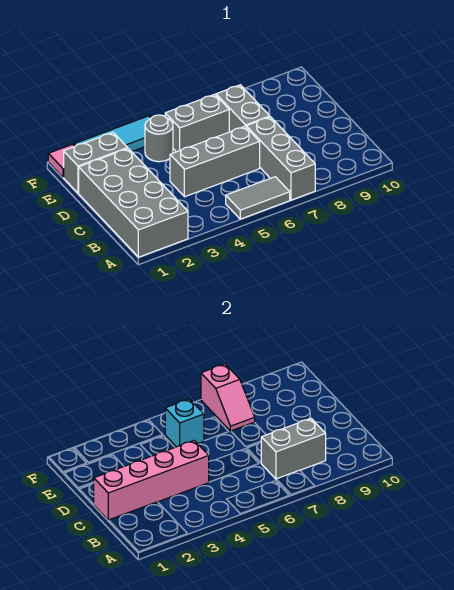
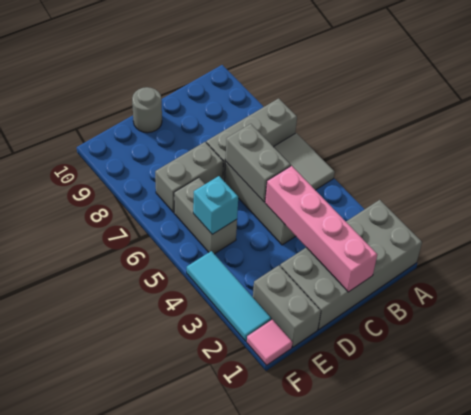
grey brick B7:B8 level 2 -> grey brick C5:C6 level 2
grey round brick E4 level 1 -> grey round brick D10 level 1
pink slope E7:F7 level 2 top F -> none

